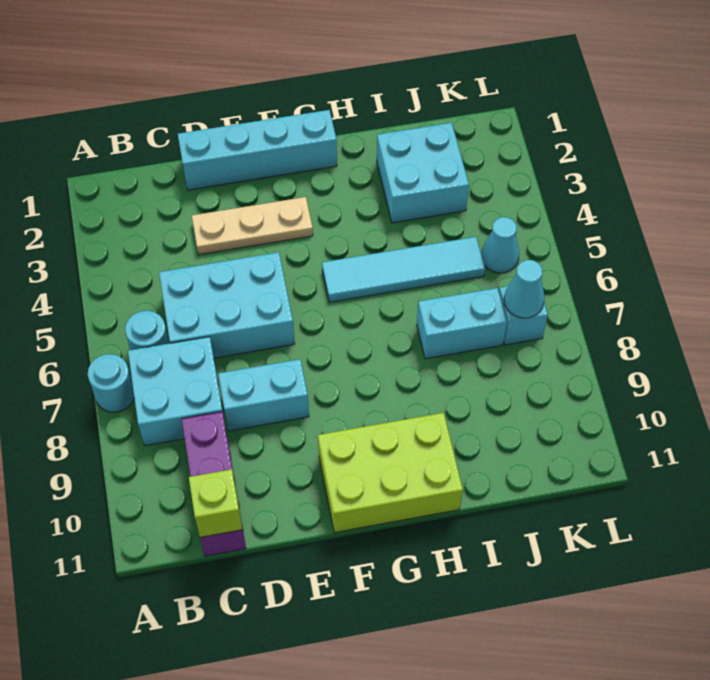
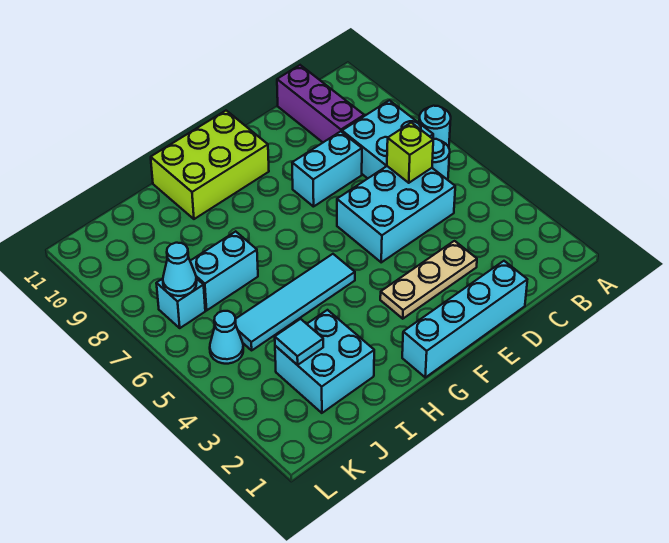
lime brick C11 level 2 -> lime brick C6 level 2
none -> cyan tile J3 level 2

